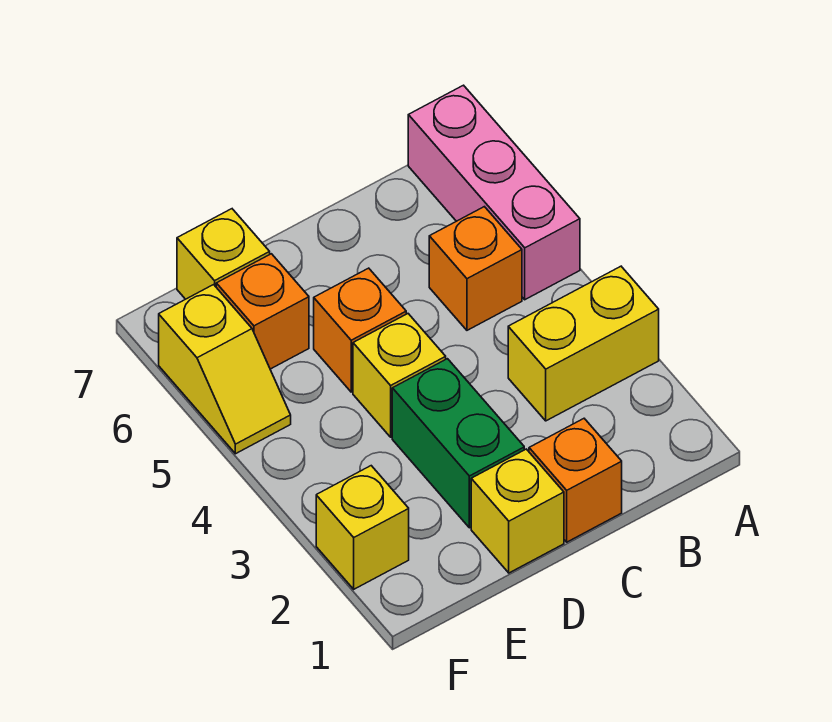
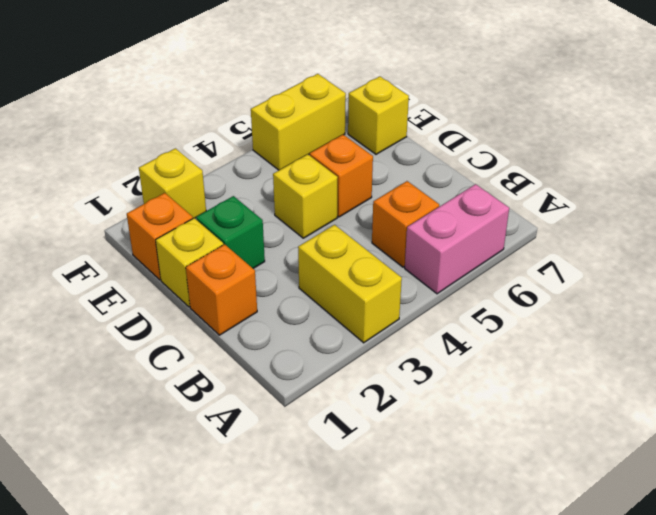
pink brick A5:A7 level 1 -> pink brick A5:A6 level 1
green brick D2:D3 level 1 -> green brick D2 level 1
orange brick E6 level 1 -> orange brick E1 level 1
yellow slope F5:F6 level 1 top 6 -> yellow brick F5:F6 level 1

